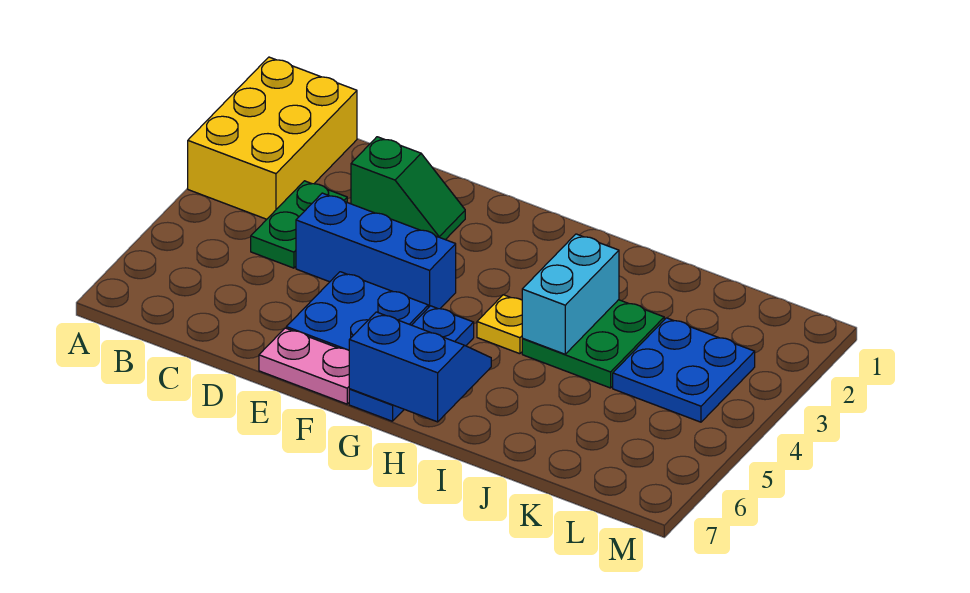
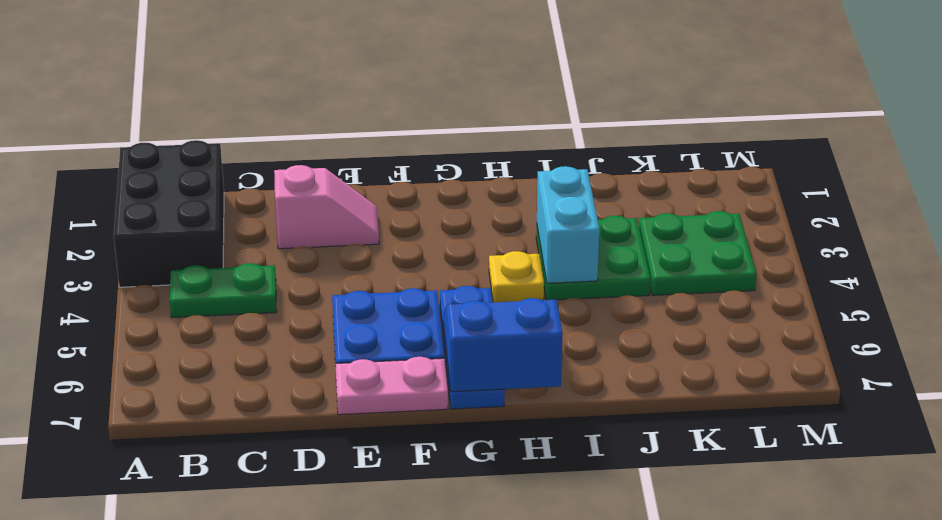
yellow brick A1:B3 level 1 -> black brick A1:B3 level 1
green plate C3:C4 level 1 -> green plate B4:C4 level 1
green slope D2:E2 level 1 top D -> pink slope D2:E2 level 1 top D
blue brick D4:F4 level 1 -> none
blue plate K3:L4 level 1 -> green plate K3:L4 level 1

